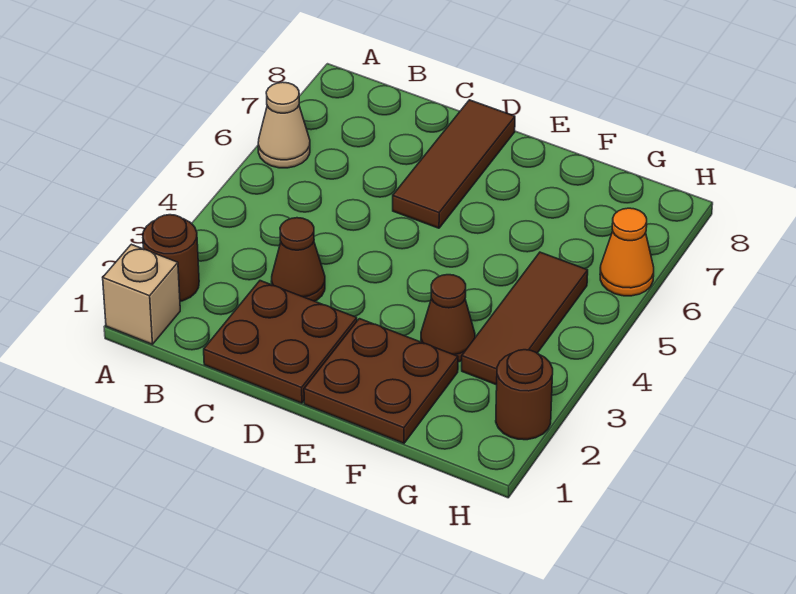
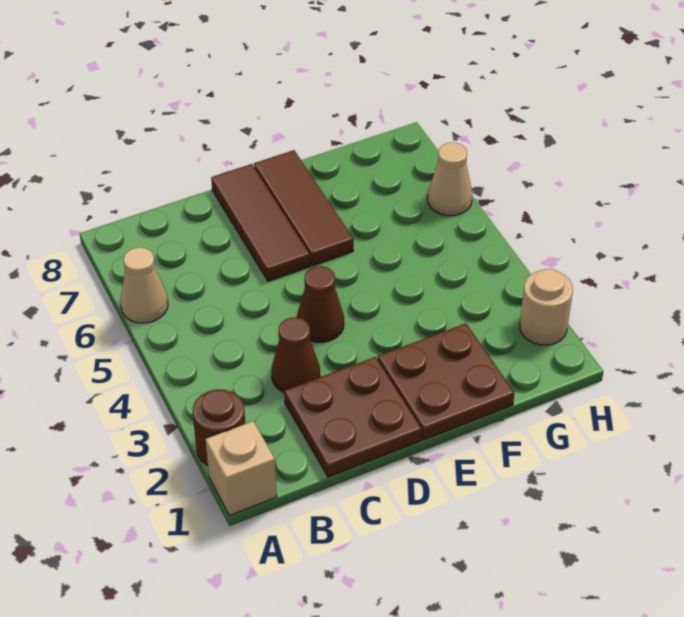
brown cone F3 level 1 -> brown cone D4 level 1
brown tile G3:G5 level 1 -> brown tile E6:E8 level 1
brown round brick H2 level 1 -> tan round brick H2 level 1
orange cone H6 level 1 -> tan cone H6 level 1

